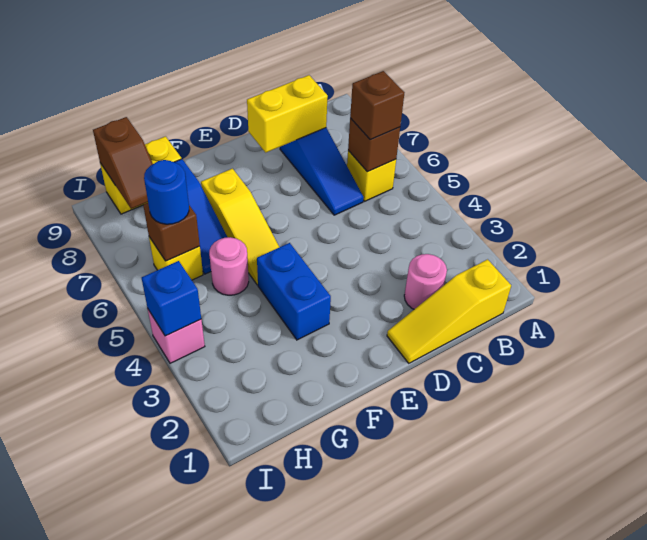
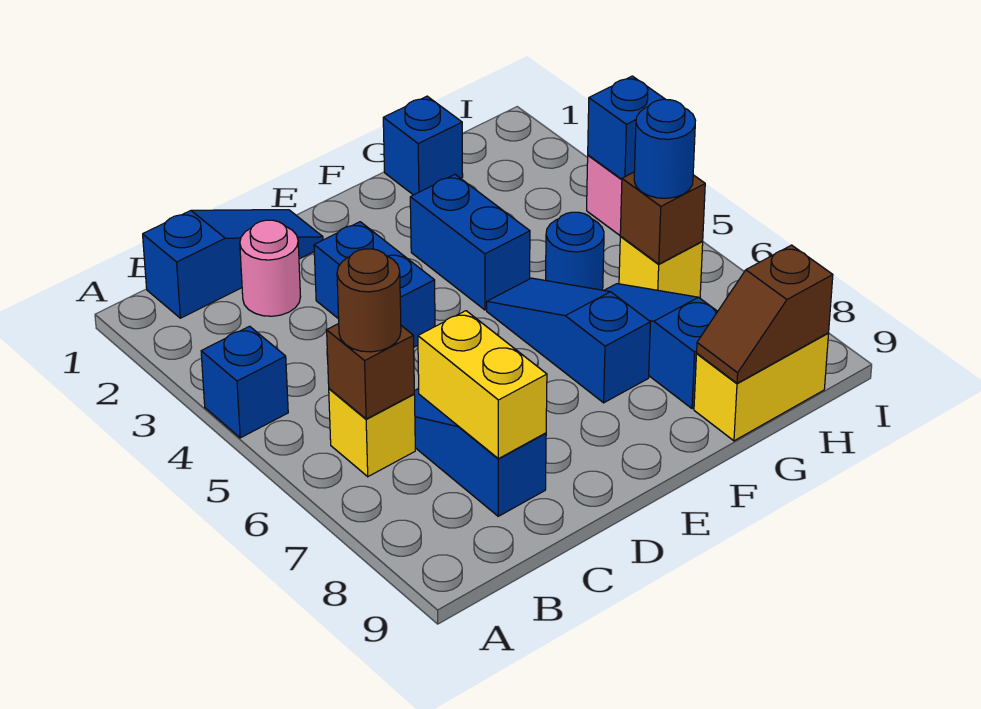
none -> blue brick A4 level 1
yellow slope B1:D1 level 1 top B -> blue slope B1:D1 level 1 top B
brown brick B6 level 3 -> brown round brick B6 level 3
yellow brick C8:D8 level 2 -> yellow brick C7:C8 level 2
none -> blue brick D3:D4 level 1
yellow slope F5:F7 level 1 top 7 -> blue slope F5:F7 level 1 top 7
none -> blue brick G1 level 1
pink round brick G5 level 1 -> blue round brick G5 level 1
brown slope H8:H9 level 2 top 9 -> brown slope G9:H9 level 2 top H

